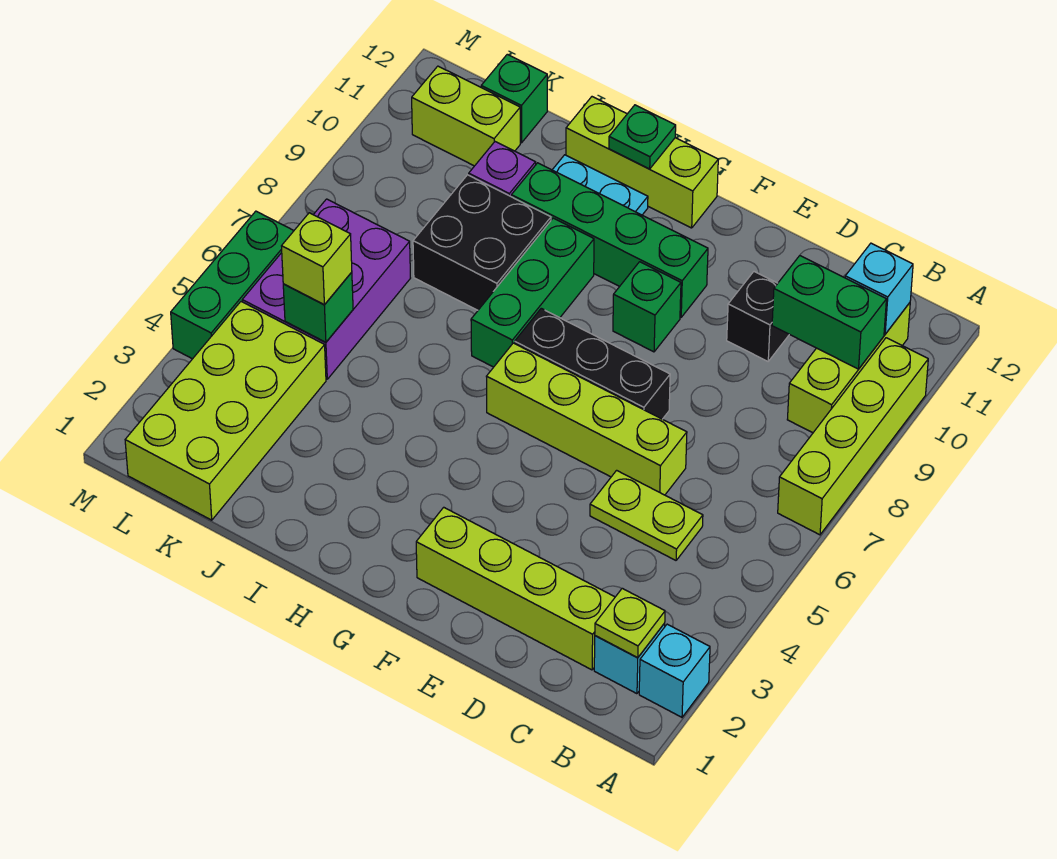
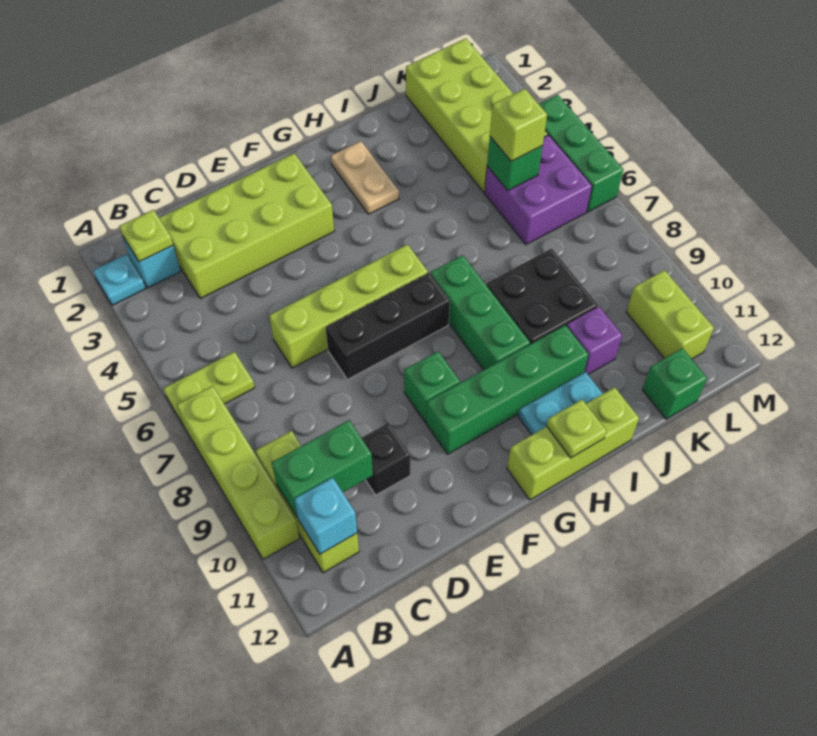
cyan brick A2 level 1 -> cyan plate A2 level 1
lime brick C2:F2 level 1 -> lime brick C2:F3 level 1
lime plate C5:D5 level 1 -> lime plate A6:B6 level 1
none -> tan plate H2:H3 level 1
green plate H12 level 2 -> lime plate H12 level 2
purple brick K5:L7 level 1 -> purple brick K5:L6 level 1
lime brick K11:L11 level 1 -> lime brick L10:L11 level 1

